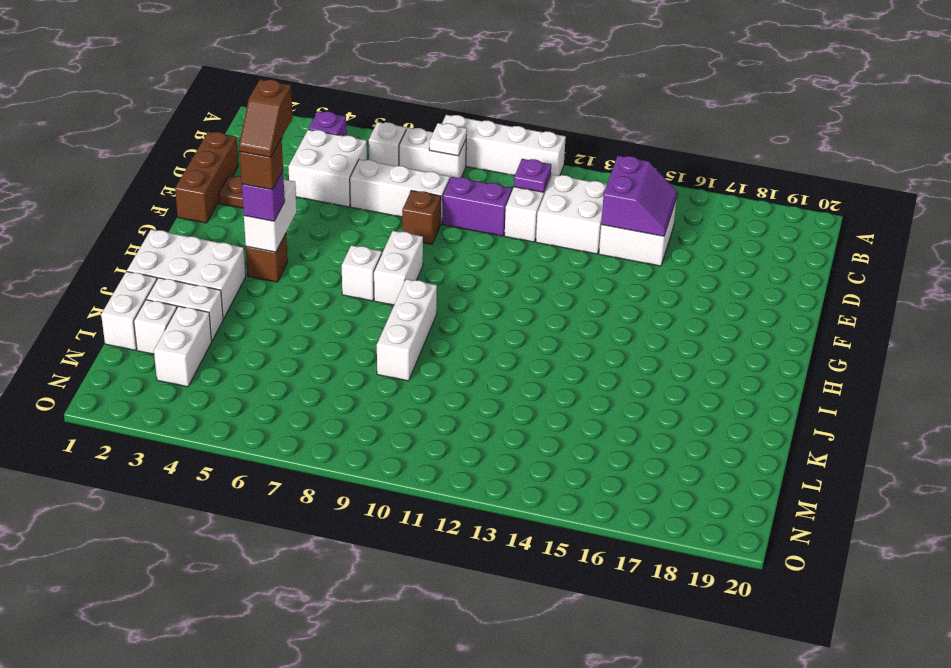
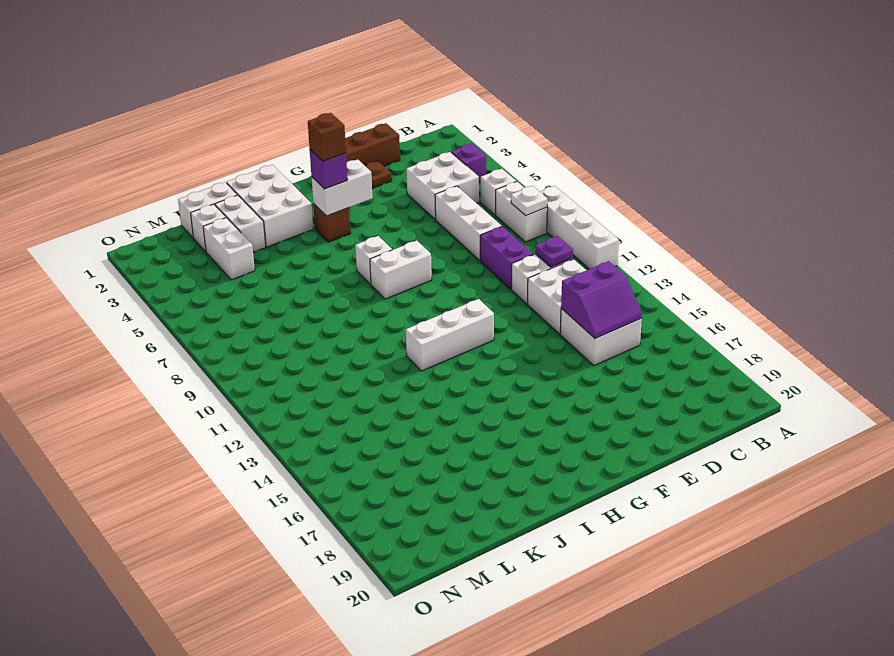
brown brick E8 level 1 -> none
brown slope G4:H4 level 5 top G -> none
white brick I9:K9 level 1 -> white brick G12:I12 level 1
white brick L3:M3 level 1 -> white brick L3:L4 level 1

